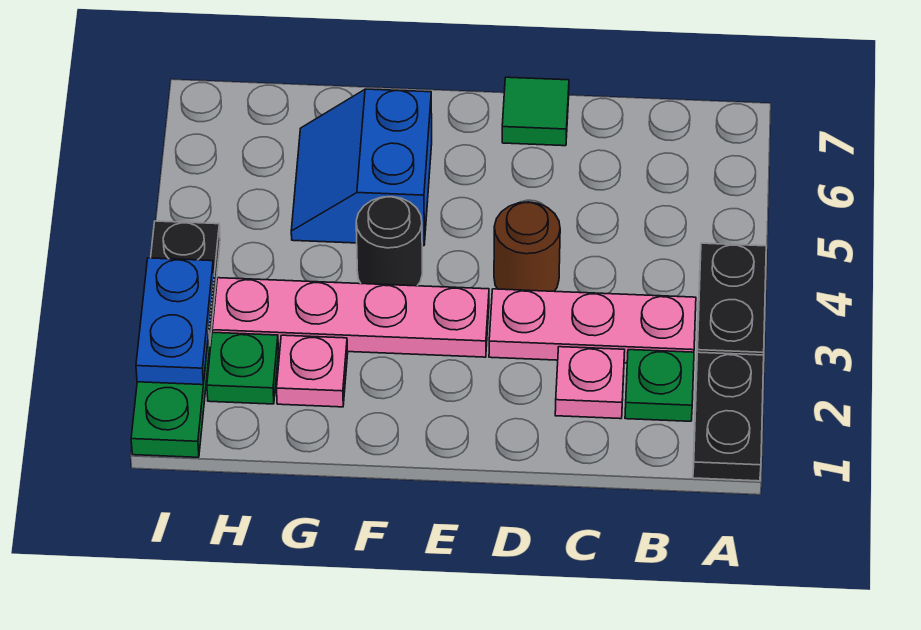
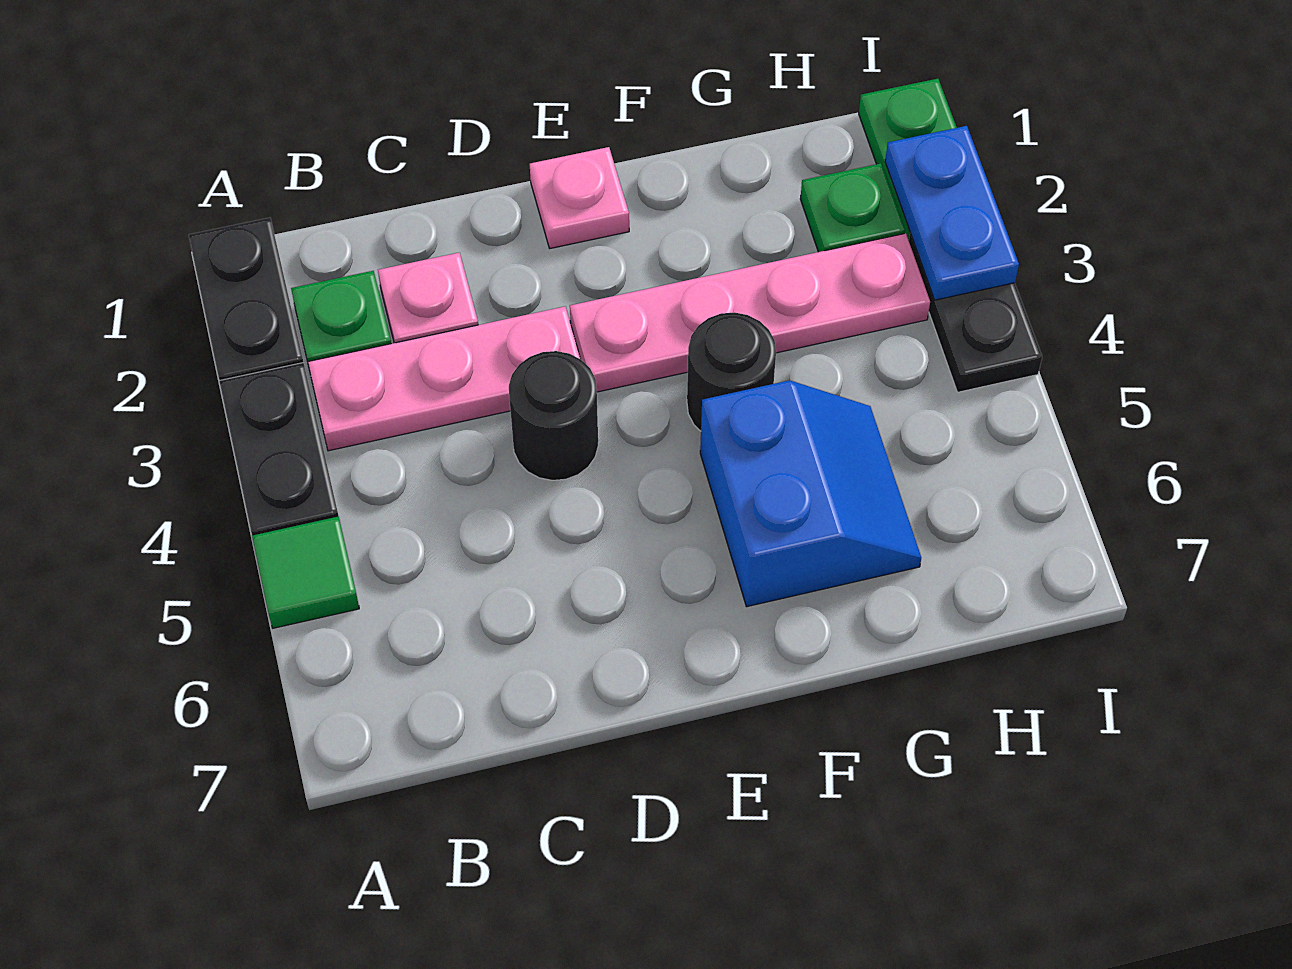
brown round brick D4 level 1 -> black round brick D4 level 1
green tile D7 level 1 -> green tile A5 level 1
pink plate G2 level 1 -> pink plate E1 level 1

